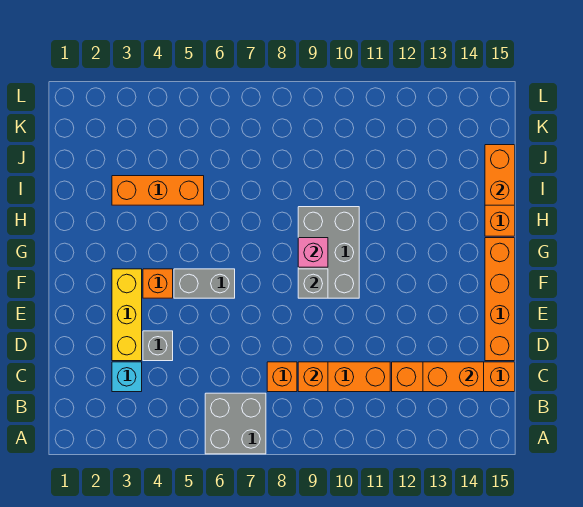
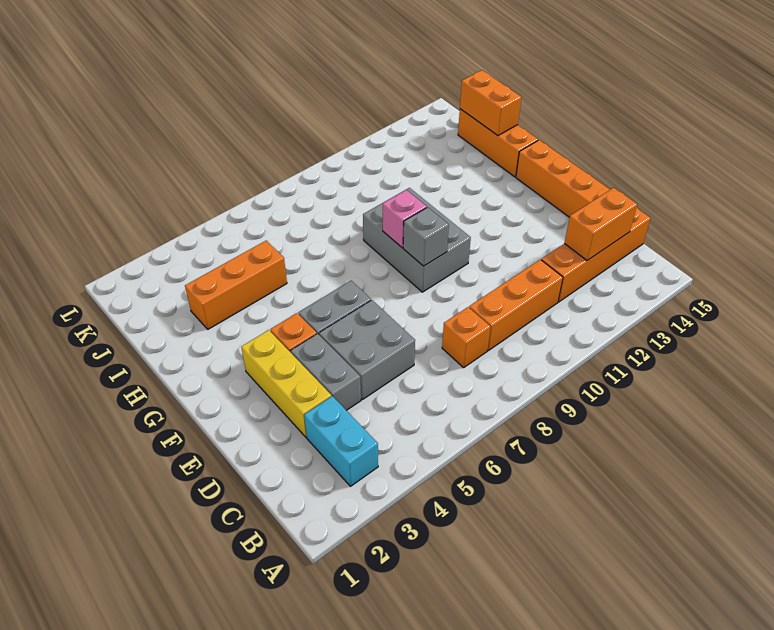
grey brick A6:B7 level 1 -> grey brick D5:E6 level 1
cyan brick C3 level 1 -> cyan brick B3:C3 level 1
orange brick C9 level 2 -> none
grey brick D4 level 1 -> grey brick D4:E4 level 1

